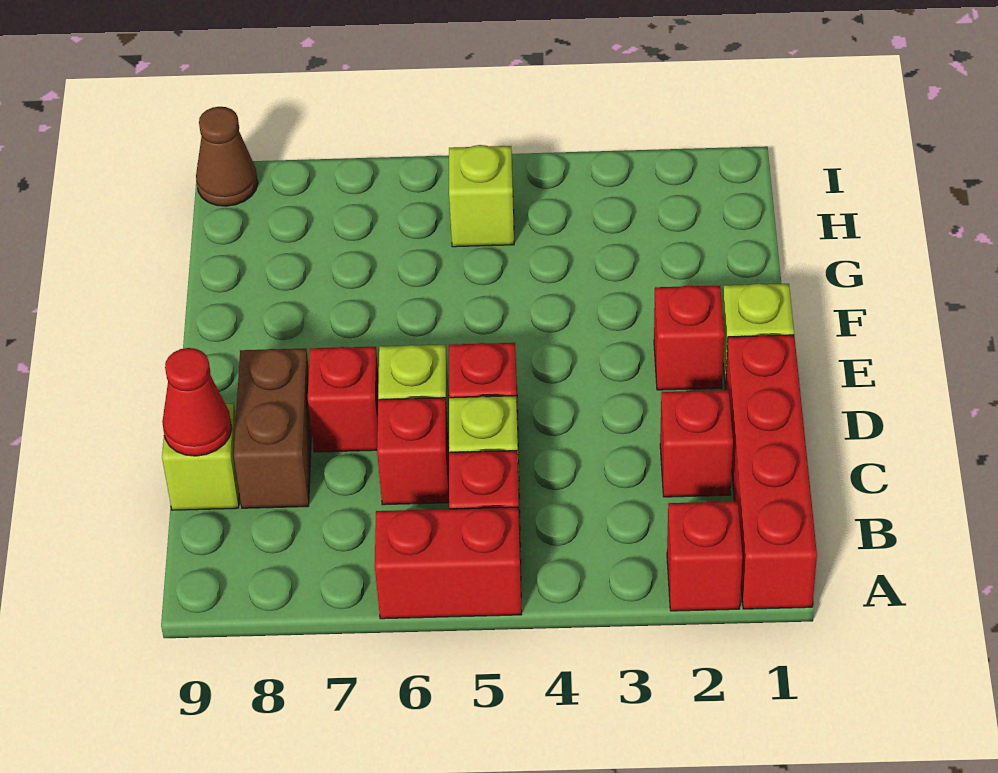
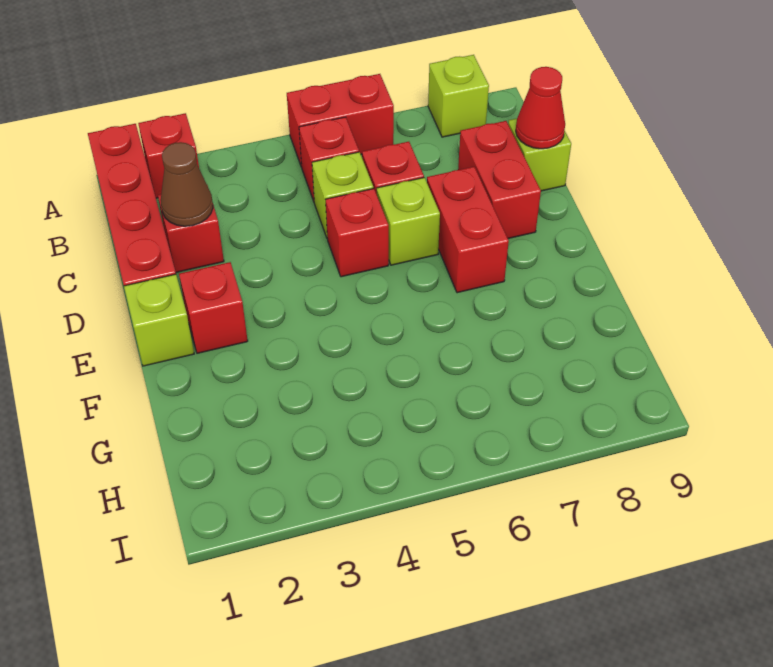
brown brick C8:D8 level 1 -> red brick C8:D8 level 1
red brick D7 level 1 -> red brick D7:E7 level 1
lime brick H5 level 1 -> lime brick A8 level 1
brown cone I9 level 1 -> brown cone C2 level 2

